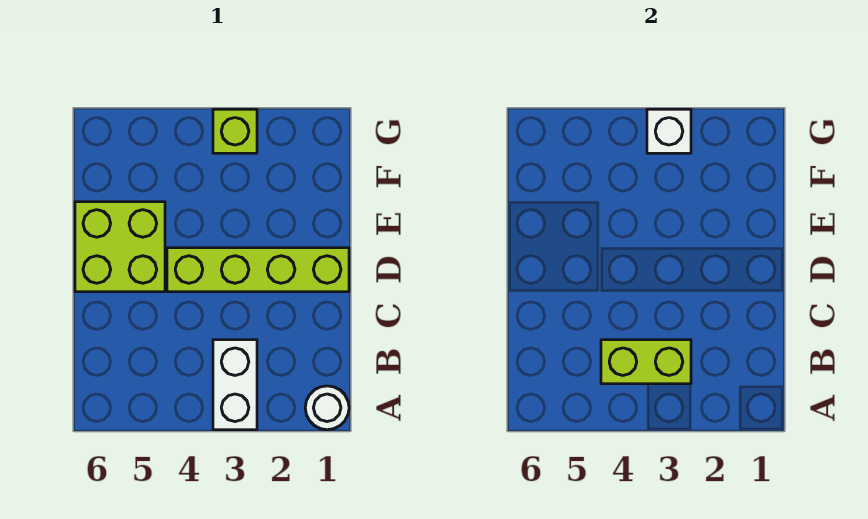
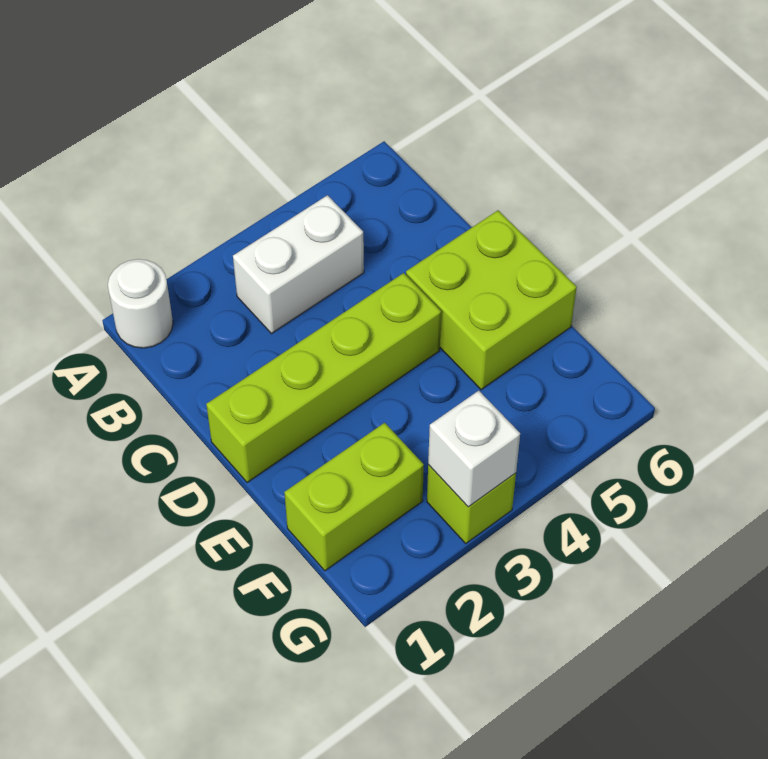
white brick A3:B3 level 1 -> white brick B3:B4 level 1
lime brick B3:B4 level 2 -> lime brick F1:F2 level 1

